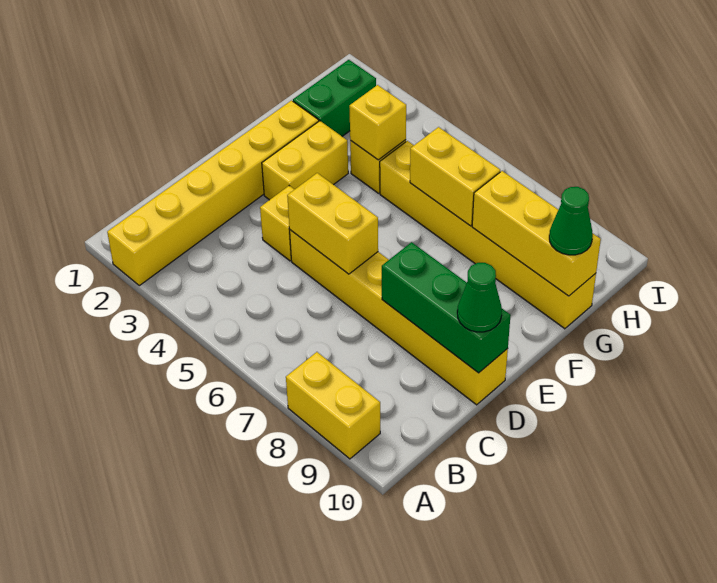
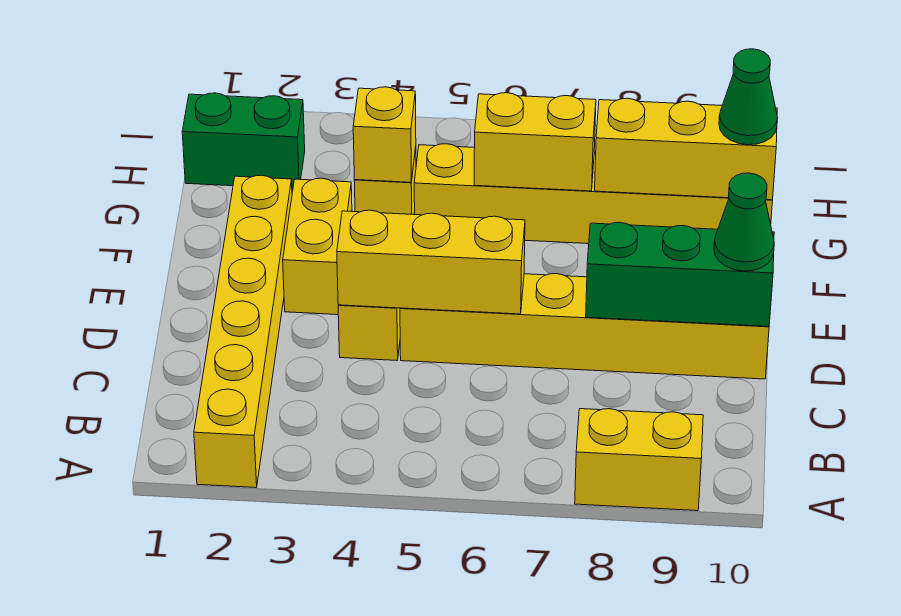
yellow brick D5:D6 level 2 -> yellow brick D4:D6 level 2
green brick G2:H2 level 1 -> green brick H1:H2 level 1

